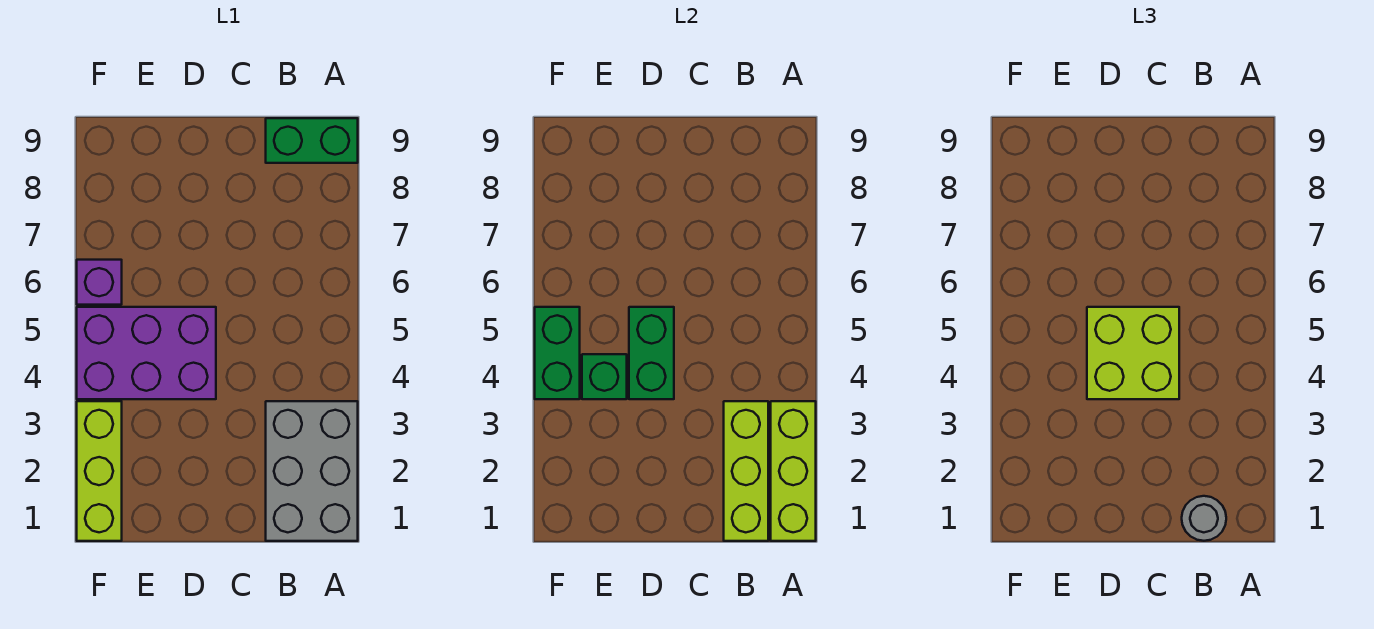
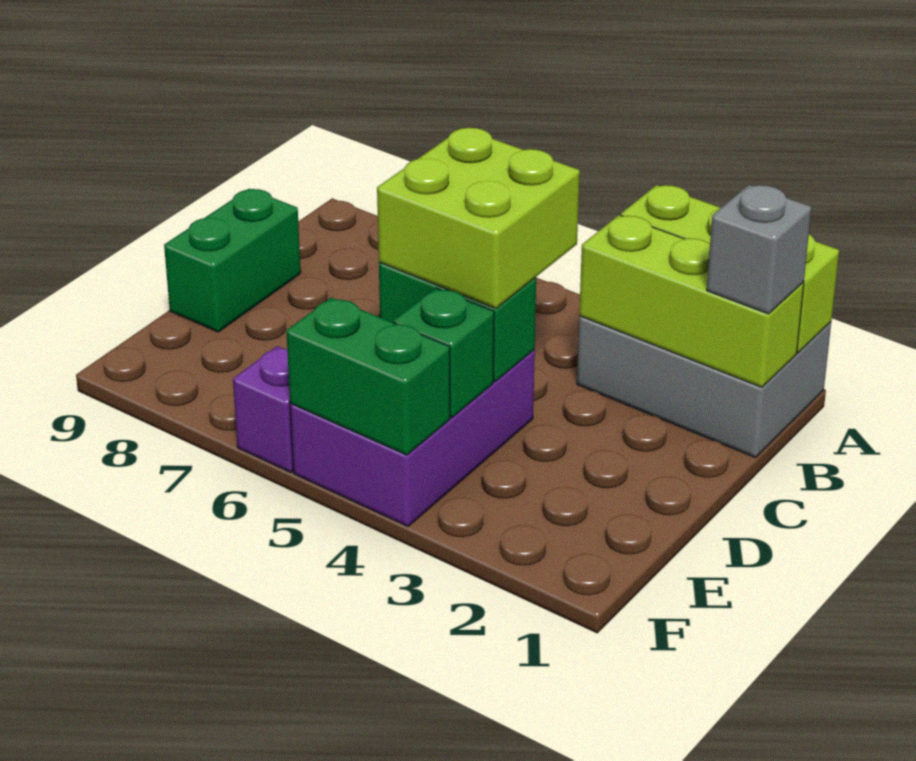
green brick A9:B9 level 1 -> green brick C9:D9 level 1
grey round brick B1 level 3 -> grey brick B1 level 3
lime brick F1:F3 level 1 -> none

